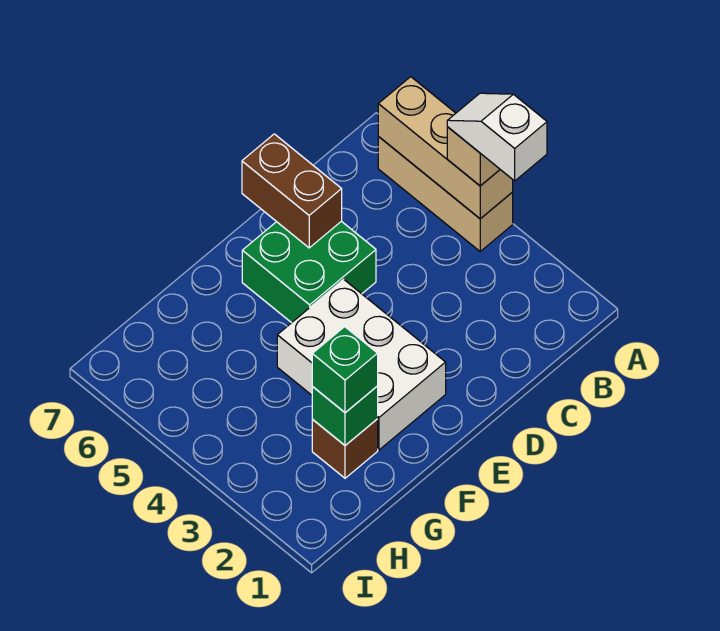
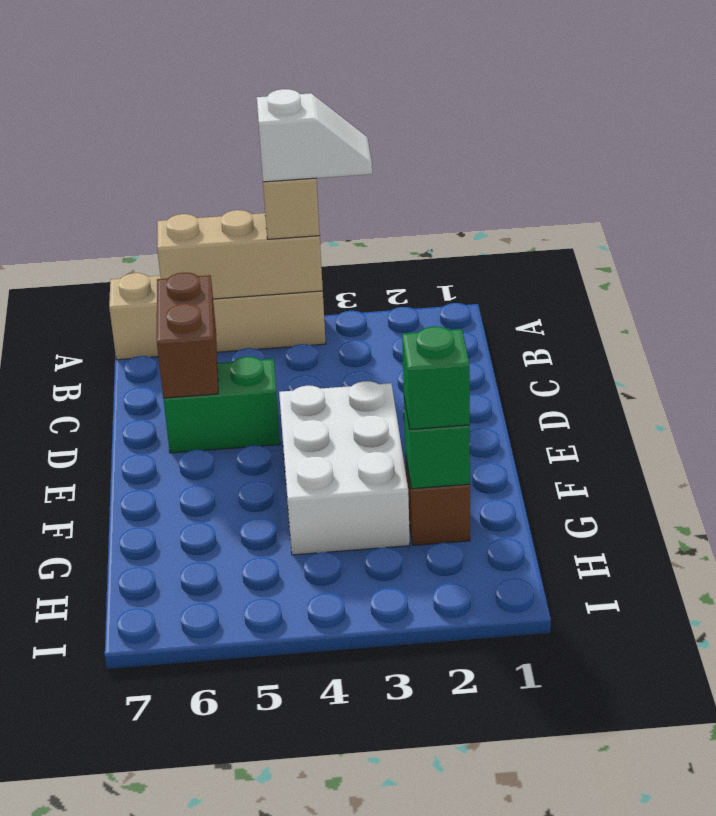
white slope A3:A4 level 4 top 3 -> white slope A3:A4 level 4 top 4
tan brick A4:A6 level 1 -> tan brick A4:A7 level 1
green brick D5:E6 level 1 -> green brick D5:D6 level 1
brown brick D6:D7 level 2 -> brown brick C6:D6 level 2
white brick E2:F4 level 1 -> white brick E3:G4 level 1

